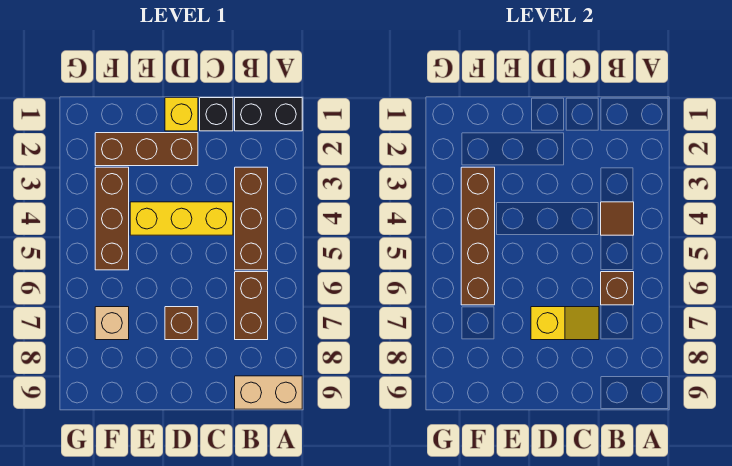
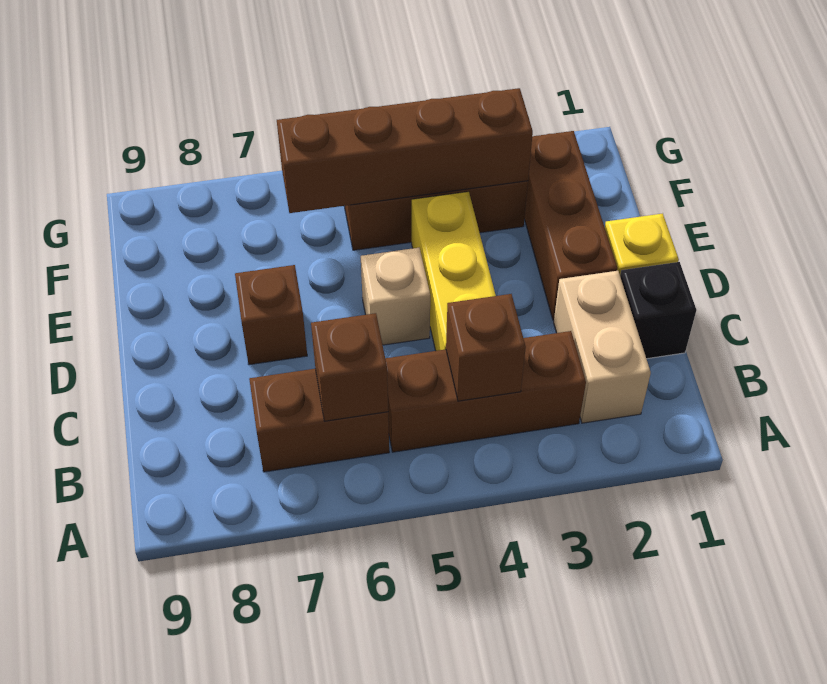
black brick A1:B1 level 1 -> none
tan brick A9:B9 level 1 -> tan brick B2:C2 level 1
brown tile B4 level 2 -> brown brick B4 level 2
yellow slope C7:D7 level 2 top D -> none
tan brick F7 level 1 -> tan brick D5 level 1

